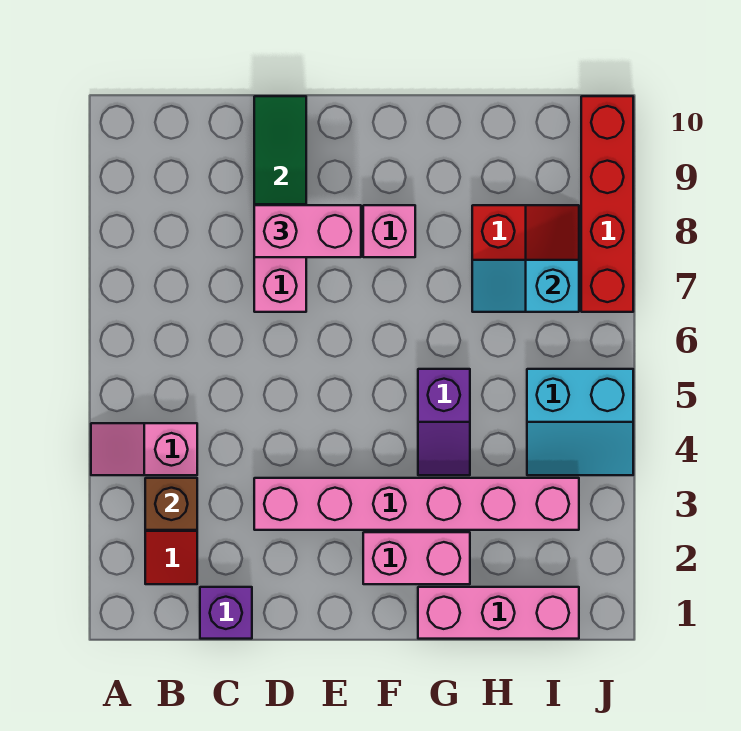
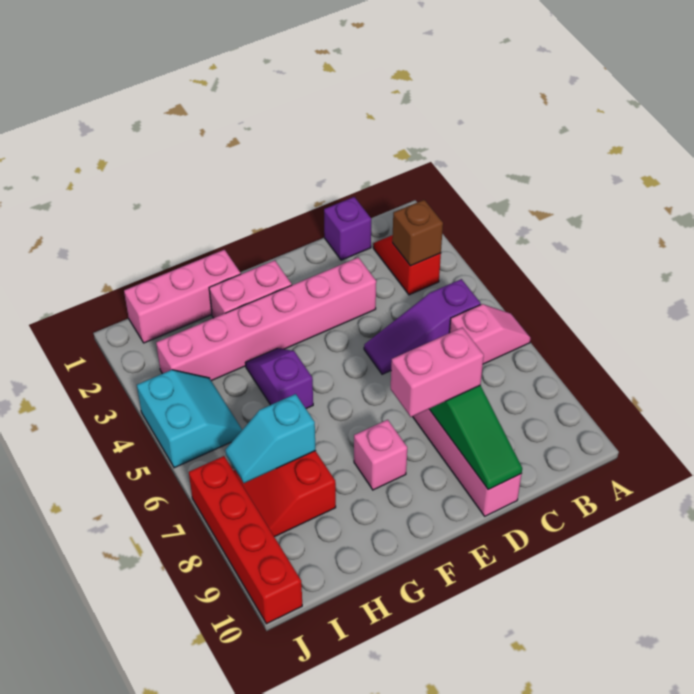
pink slope A4:B4 level 1 top B -> pink slope A6:B6 level 1 top B
none -> purple slope B5:D5 level 1 top B
cyan slope H7:I7 level 2 top I -> cyan slope H7:I7 level 2 top H
cyan slope I4:J5 level 1 top 5 -> cyan slope I4:J5 level 1 top J

